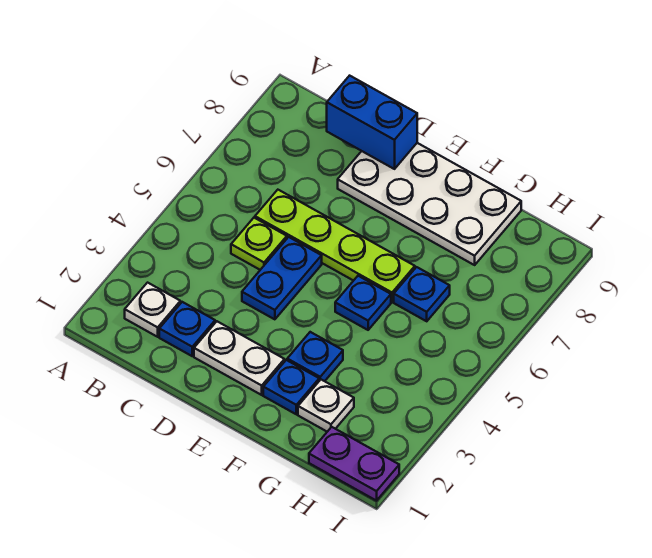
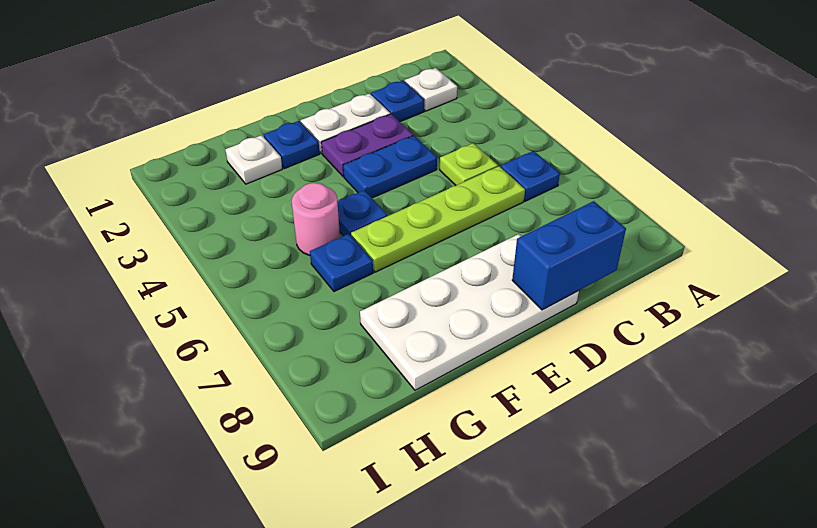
blue plate D4:D5 level 1 -> blue plate D4:E4 level 1
blue plate F3 level 1 -> blue plate B6 level 1
none -> pink round brick G5 level 1
purple plate H1:I1 level 1 -> purple plate D3:E3 level 1

